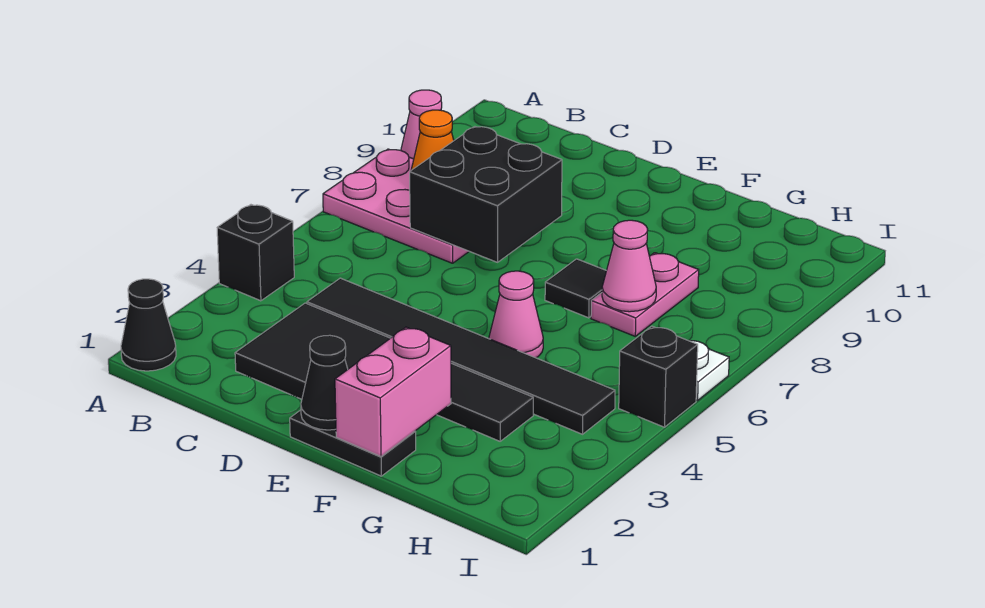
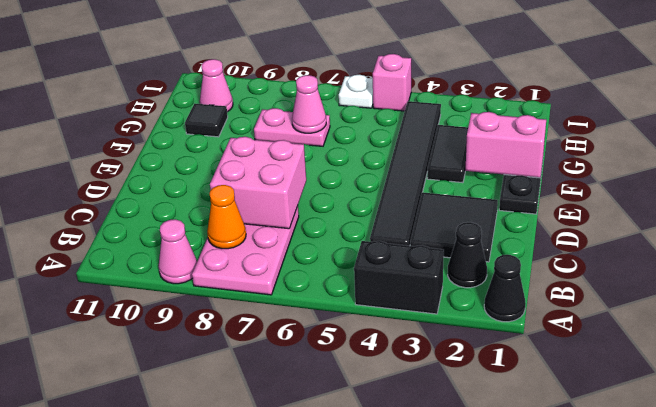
black brick A4 level 1 -> black brick A3:A4 level 1
black brick C7:D8 level 2 -> pink brick C7:D8 level 2
black cone E1 level 2 -> black cone B2 level 1
pink cone F5 level 1 -> pink cone H10 level 1
black tile F7 level 1 -> black tile G10 level 1
black brick I5 level 1 -> pink brick I5 level 1

